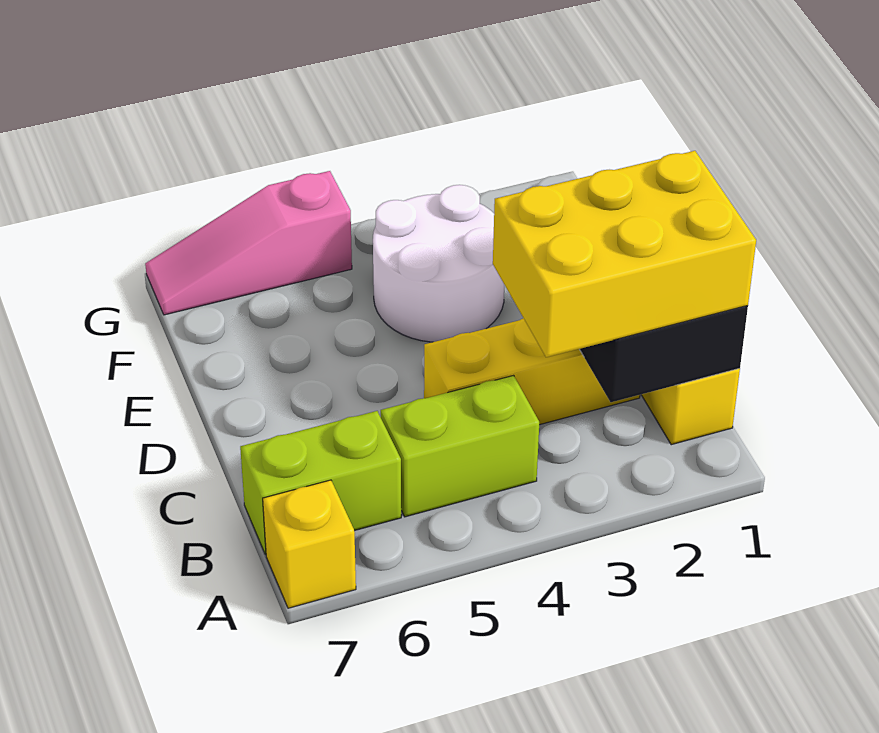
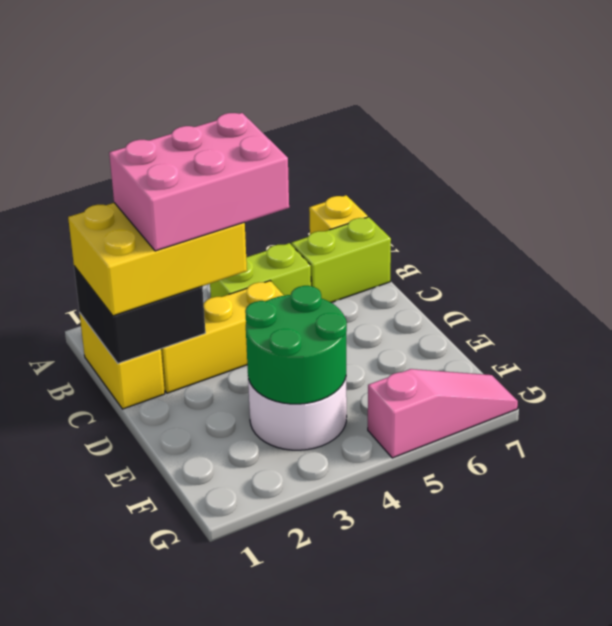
none -> pink brick B2:C4 level 4
none -> green round brick E3:F4 level 2

